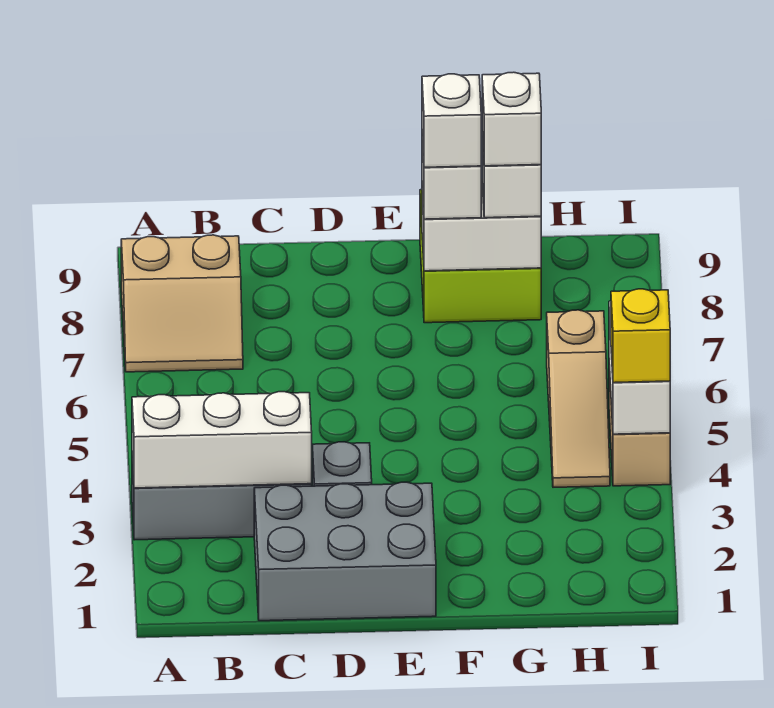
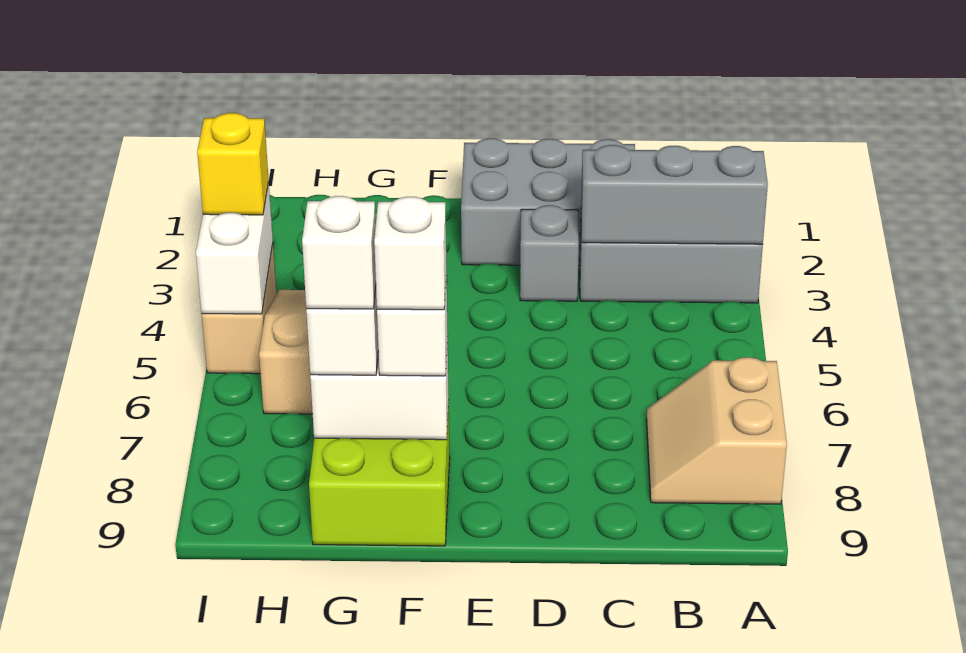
white brick A3:C3 level 2 -> grey brick A3:C3 level 2
tan slope A7:B8 level 1 top 8 -> tan slope A7:B8 level 1 top A

